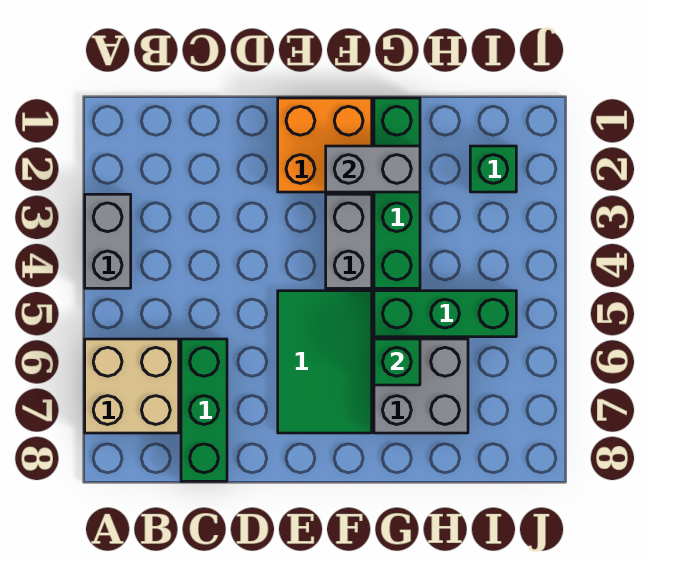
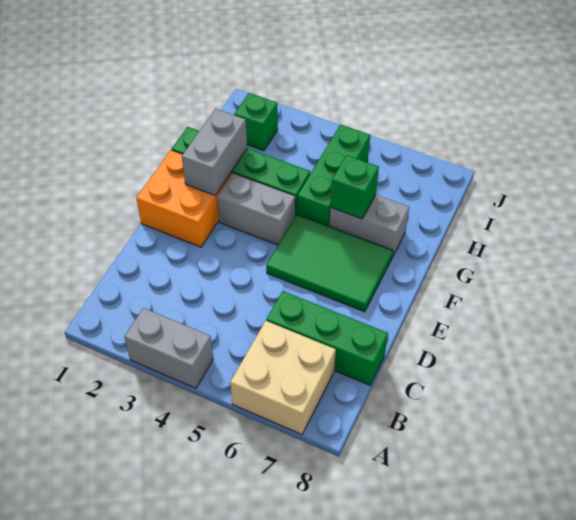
grey brick G6:H7 level 1 -> grey brick G6:G7 level 1

